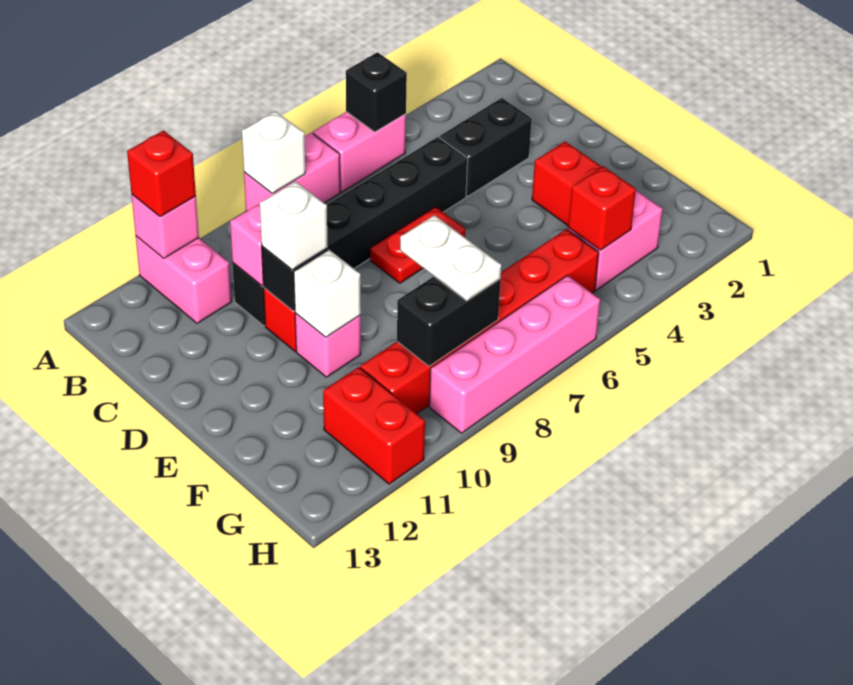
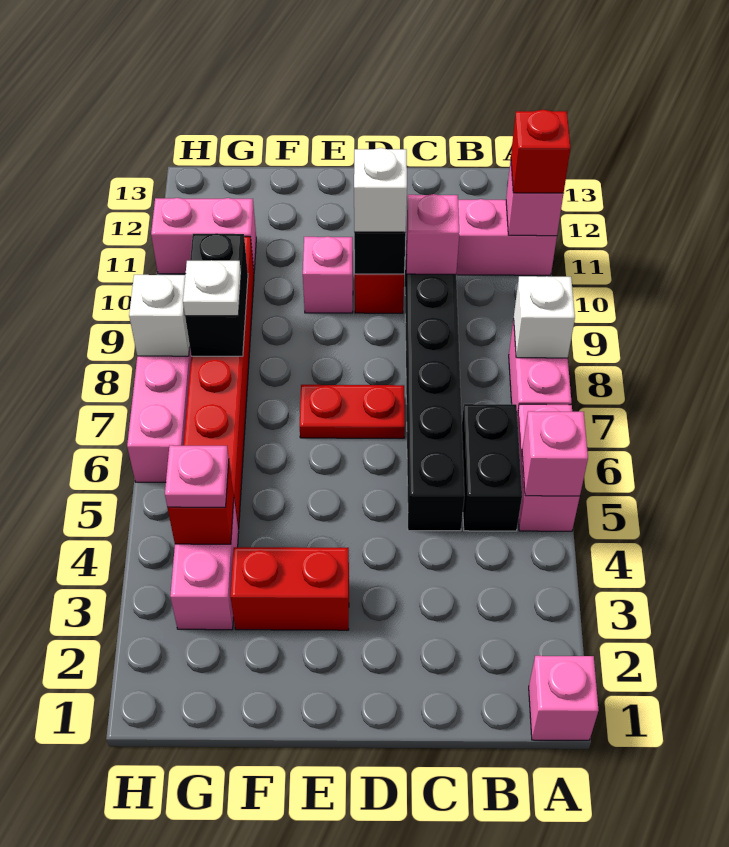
none -> pink brick A1 level 1
black brick A5 level 2 -> pink brick A5 level 2
black brick C3:C4 level 1 -> black brick B5:B6 level 1
red plate D6:D7 level 1 -> red plate D7:E7 level 1
white brick E10 level 2 -> white brick H8 level 2
white plate F8:G8 level 3 -> white plate G8 level 3
none -> pink plate G4 level 3
red brick G11:H11 level 1 -> pink brick G11:H11 level 1

